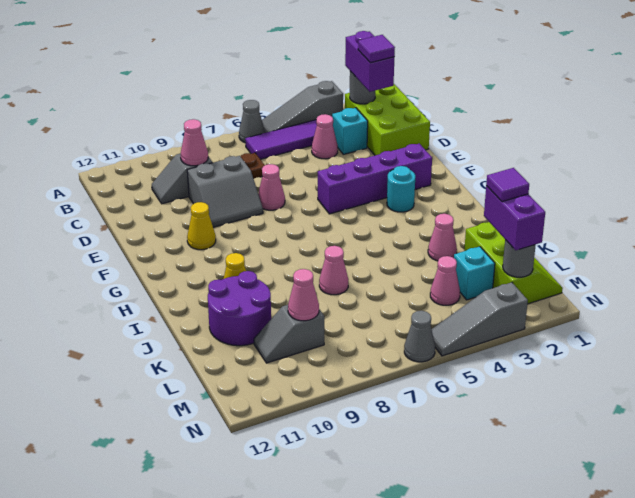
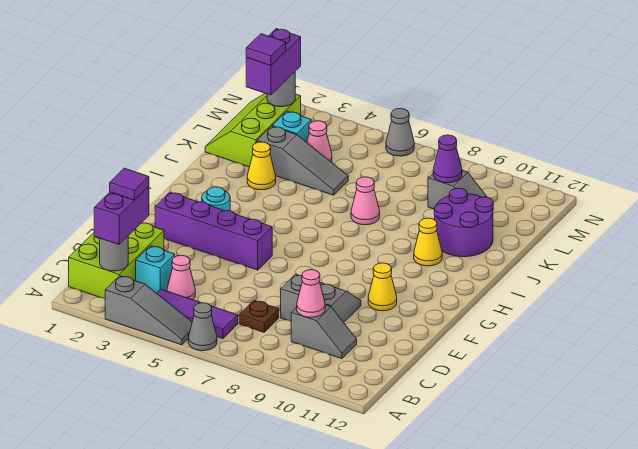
pink cone E7 level 1 -> none
pink cone J3 level 1 -> yellow cone J3 level 1
pink cone L9 level 2 -> purple cone L9 level 2
grey slope N3:N5 level 1 top 3 -> grey slope K3:K5 level 1 top 3

